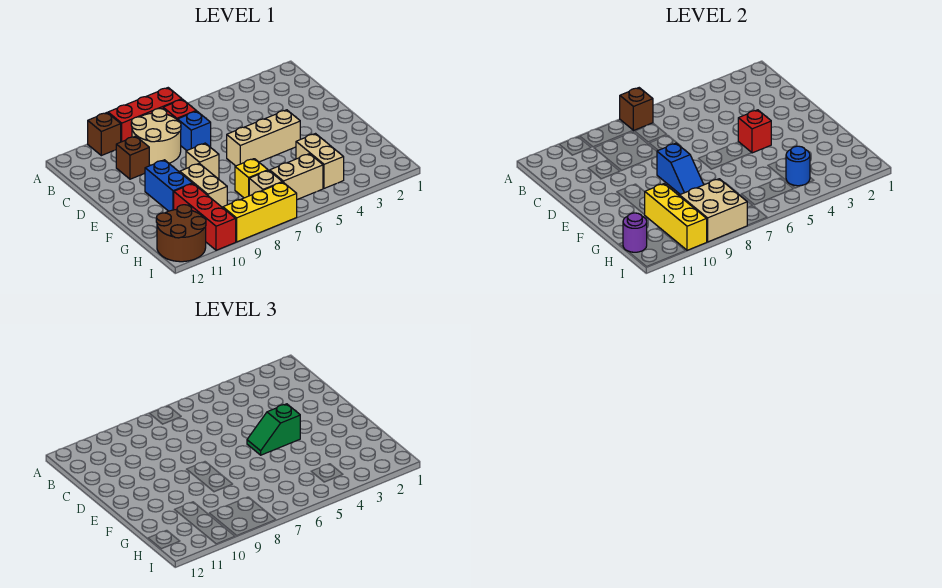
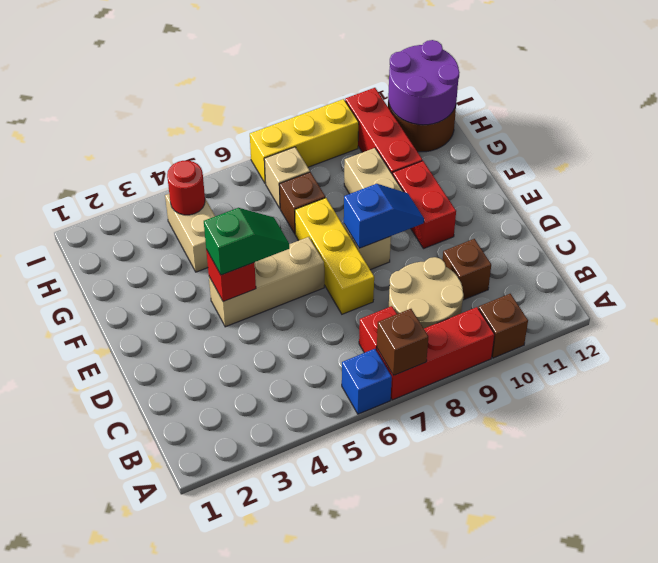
blue brick C7 level 1 -> blue brick A6 level 1
blue slope E8:F8 level 2 top E -> blue slope E8:E9 level 2 top 8
blue brick E10:F10 level 1 -> red brick E10:F10 level 1
yellow brick G7 level 1 -> brown brick G7 level 1
yellow brick G10:I10 level 2 -> yellow brick D7:F7 level 1
blue round brick H4 level 2 -> red round brick H4 level 2
tan brick H5:H6 level 1 -> none
tan brick H8:I9 level 2 -> none
purple round brick H12 level 2 -> purple round brick H11:I12 level 2

